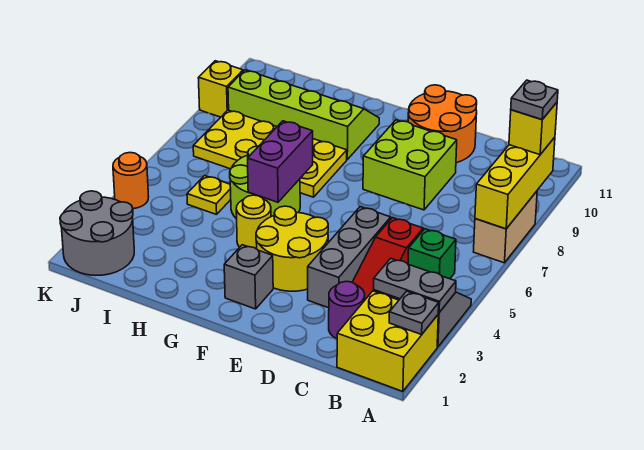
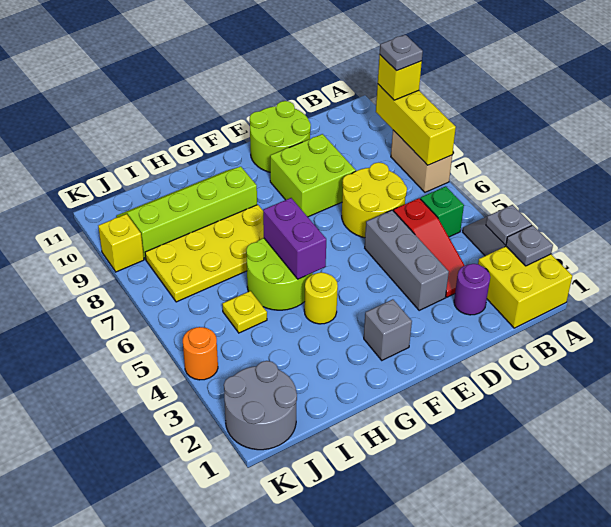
grey plate A3:B3 level 2 -> grey plate A3 level 2
orange round brick D10:E11 level 1 -> lime round brick D10:E11 level 1
yellow round brick E3:F4 level 1 -> yellow round brick C6:D7 level 1

